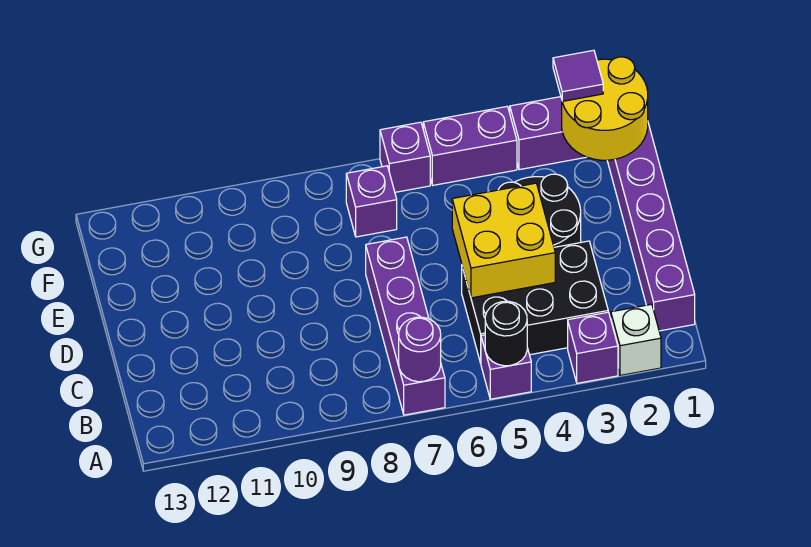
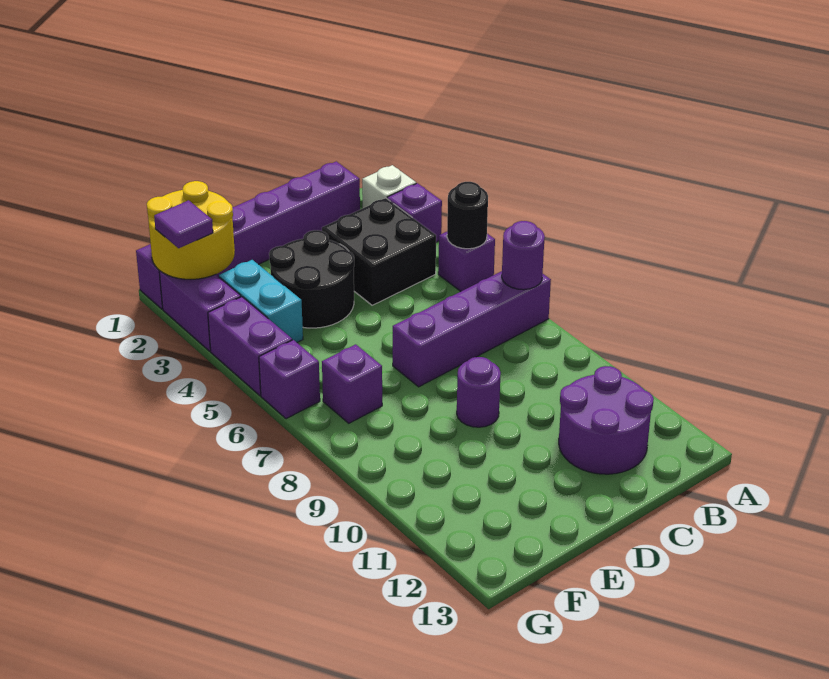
black brick B3:C5 level 1 -> black brick B3:C4 level 1
none -> purple round brick B11:C12 level 1
yellow brick C4:D5 level 2 -> none
none -> purple round brick D9 level 1
none -> cyan brick F3:F4 level 1

